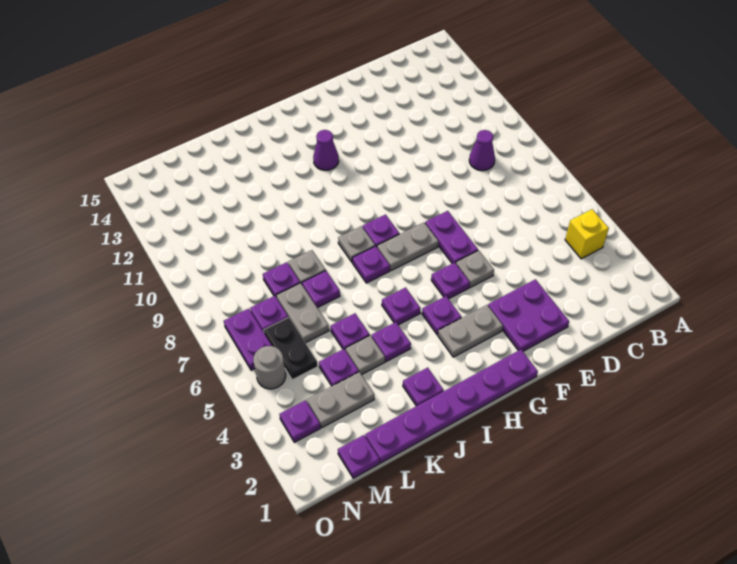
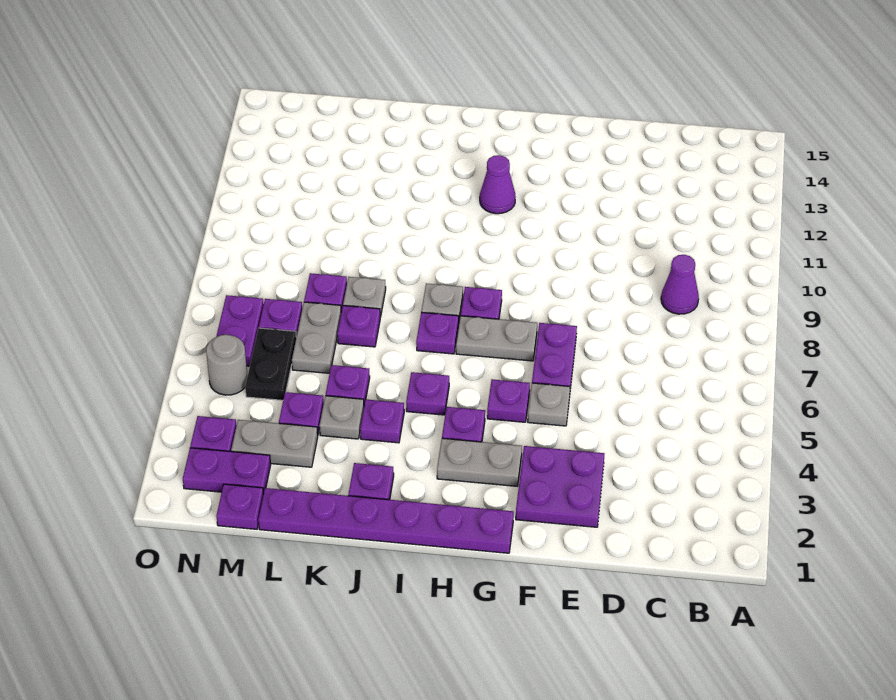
yellow brick B4 level 1 -> none
none -> purple plate M2:N2 level 1

